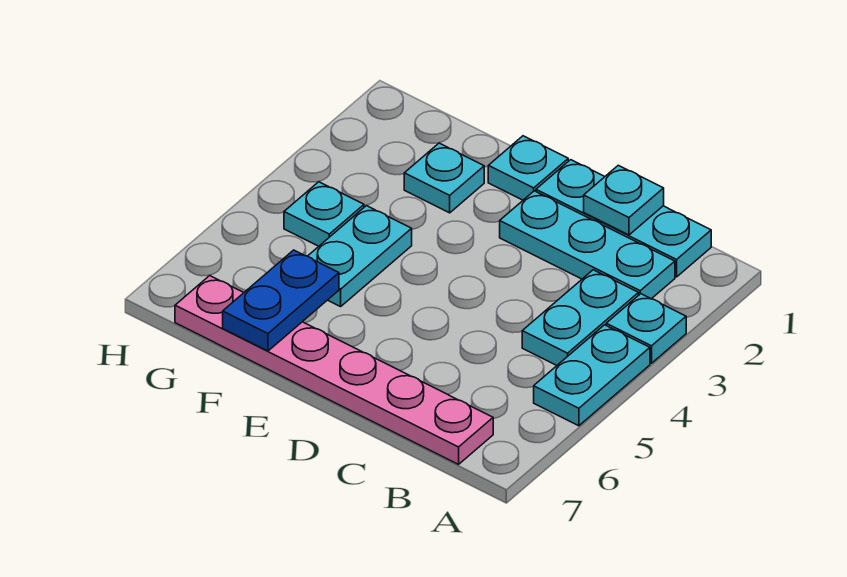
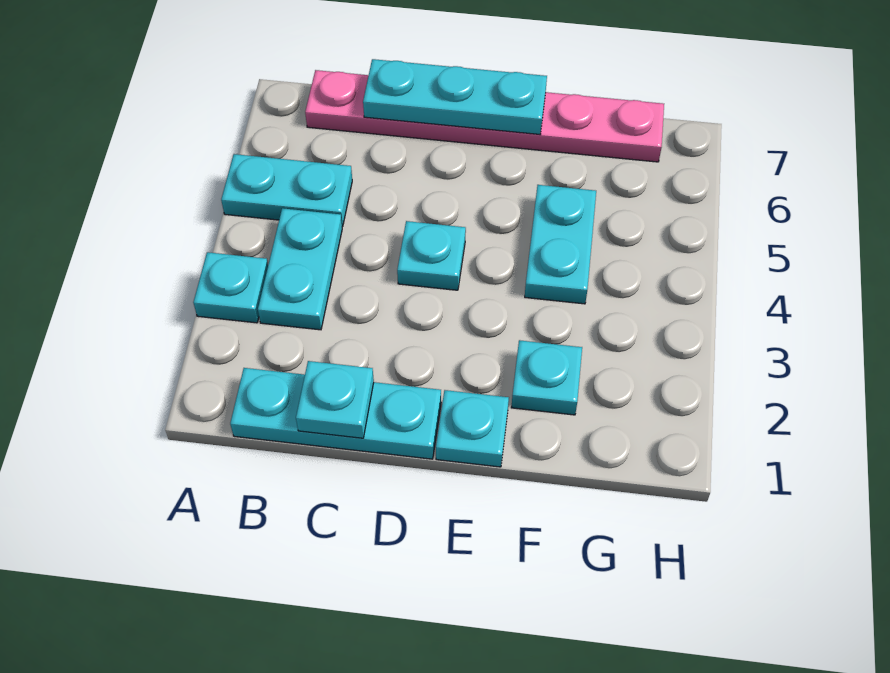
cyan plate A4:A5 level 1 -> cyan plate A5:B5 level 1
cyan plate B2:D2 level 1 -> cyan plate C7:E7 level 2
blue plate F6:F7 level 2 -> none
cyan plate G4 level 1 -> cyan plate D4 level 1

